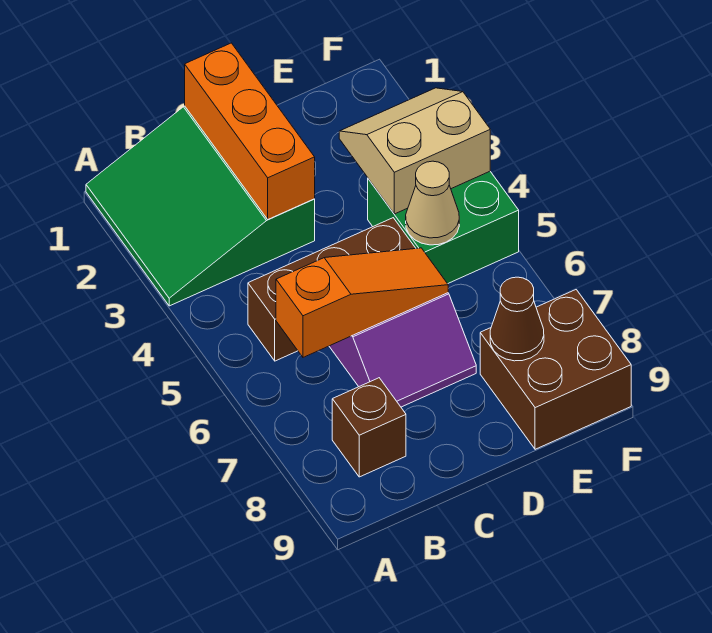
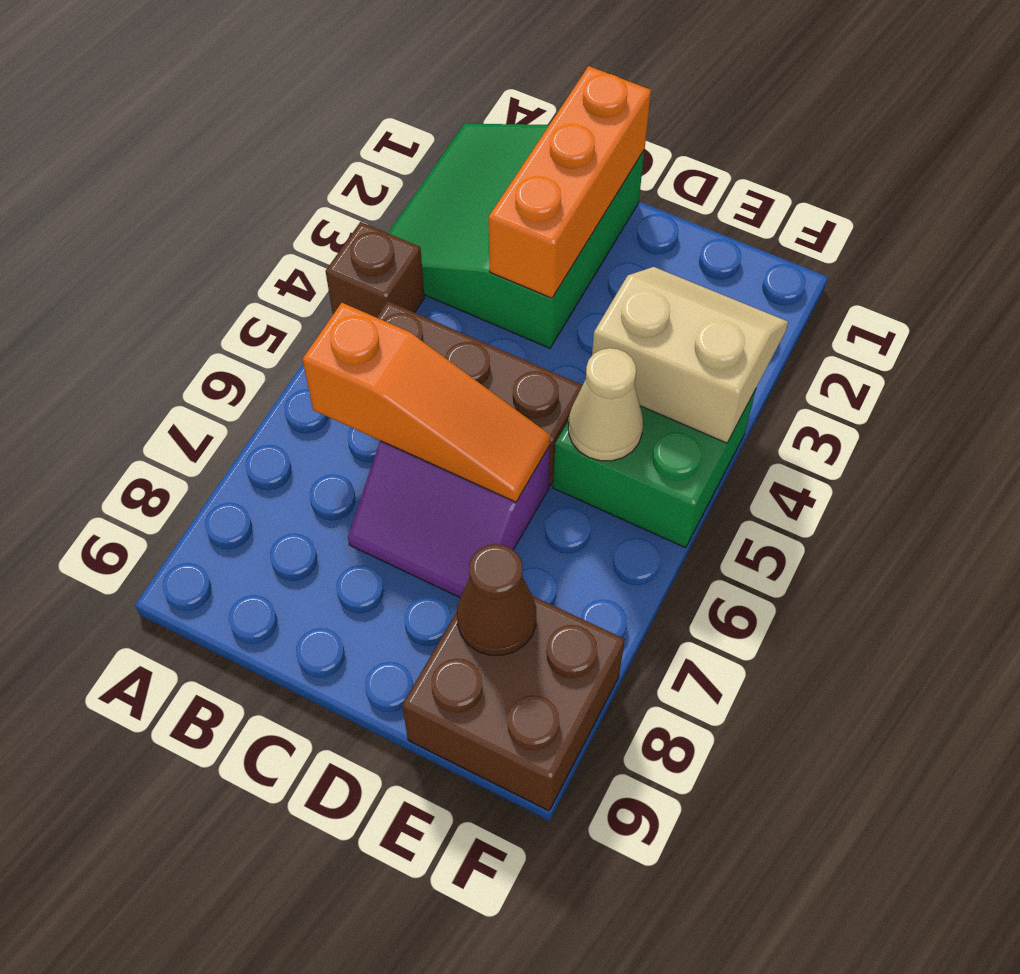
brown brick B8 level 1 -> brown brick A4 level 1

